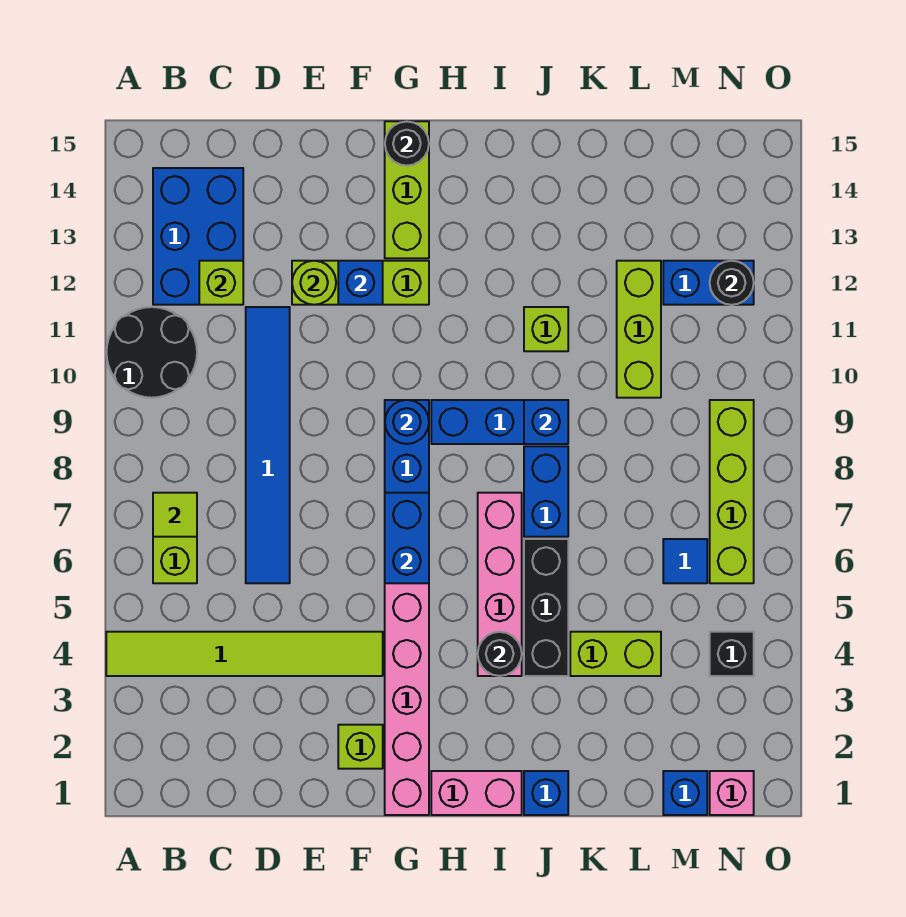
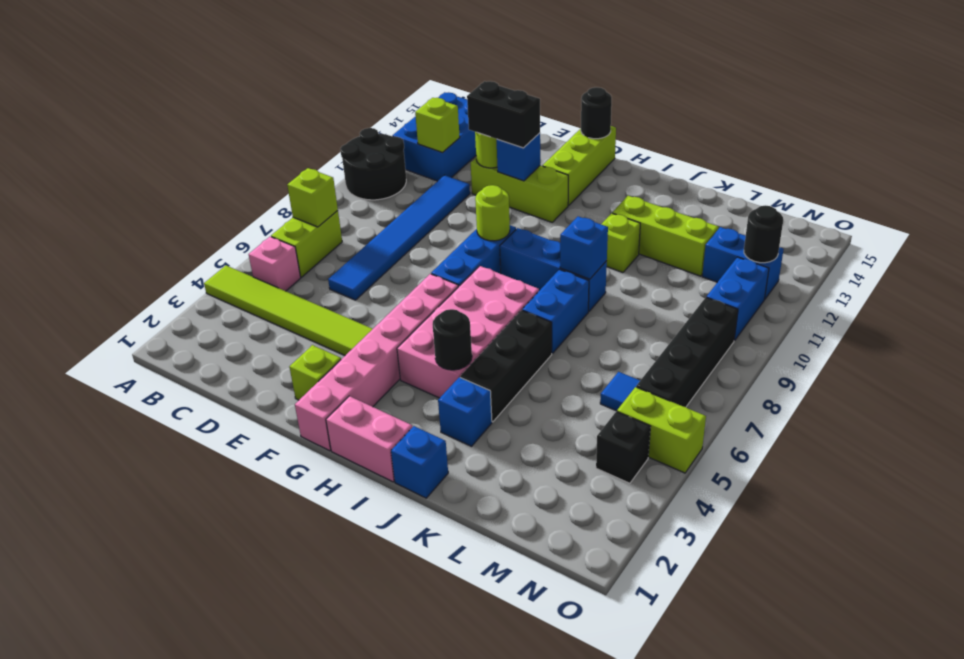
lime tile B7 level 2 -> lime brick B7 level 2
none -> black brick E12:F12 level 3
blue brick G6:G7 level 2 -> blue brick N10:N11 level 1
blue round brick G9 level 2 -> lime round brick G9 level 2
pink brick I4:I7 level 1 -> pink brick H4:I7 level 1
lime brick K4:L4 level 1 -> lime brick N5:O5 level 1
lime brick L10:L12 level 1 -> lime brick J12:L12 level 1
blue brick M1 level 1 -> blue brick J3 level 1
pink brick N1 level 1 -> pink brick B5 level 1
lime brick N6:N9 level 1 -> black brick N6:N9 level 1

